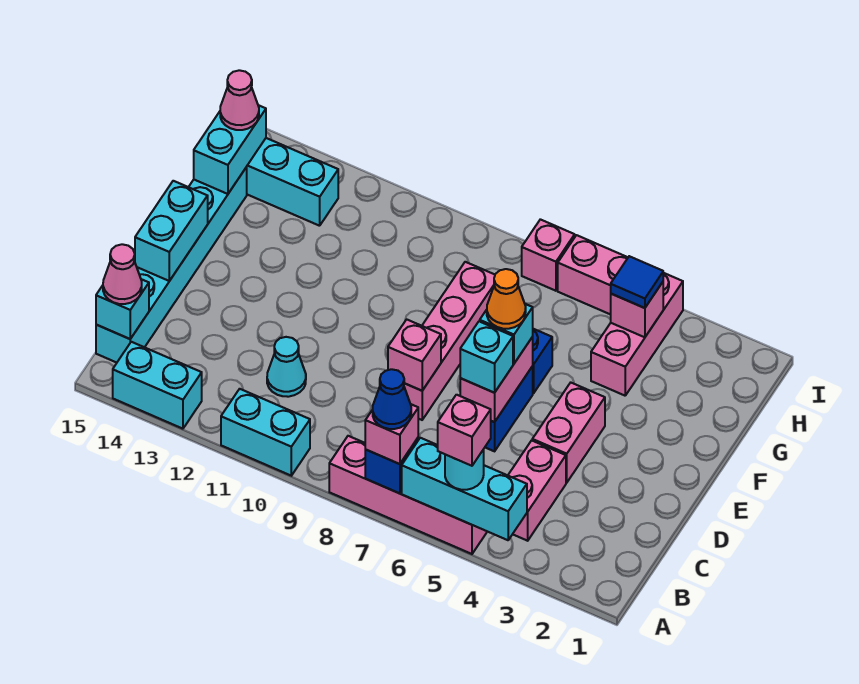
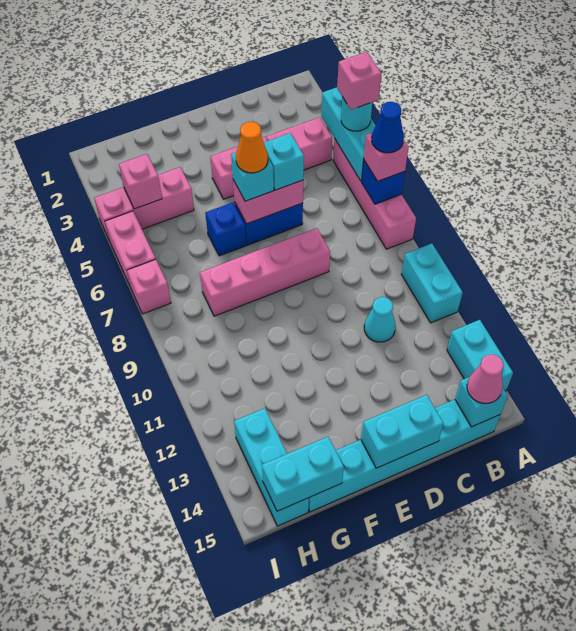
pink brick D8 level 2 -> none
blue tile H4 level 3 -> none
pink cone H15 level 3 -> none

